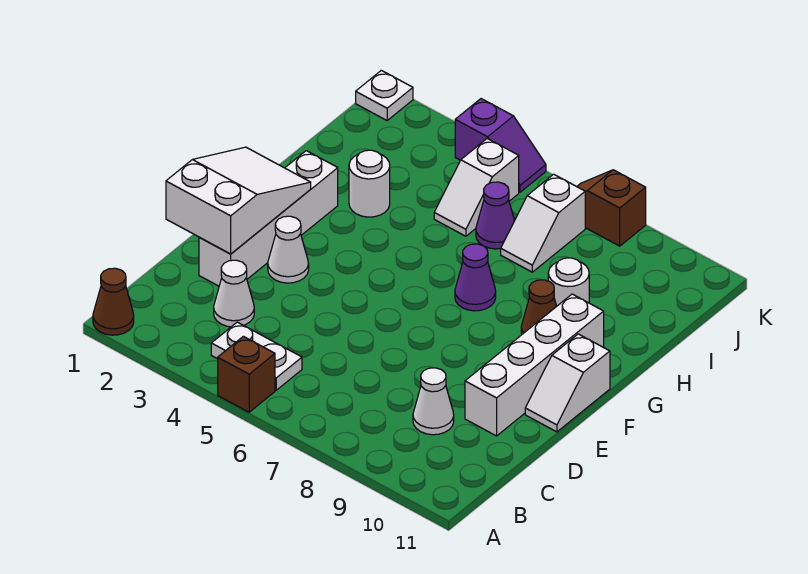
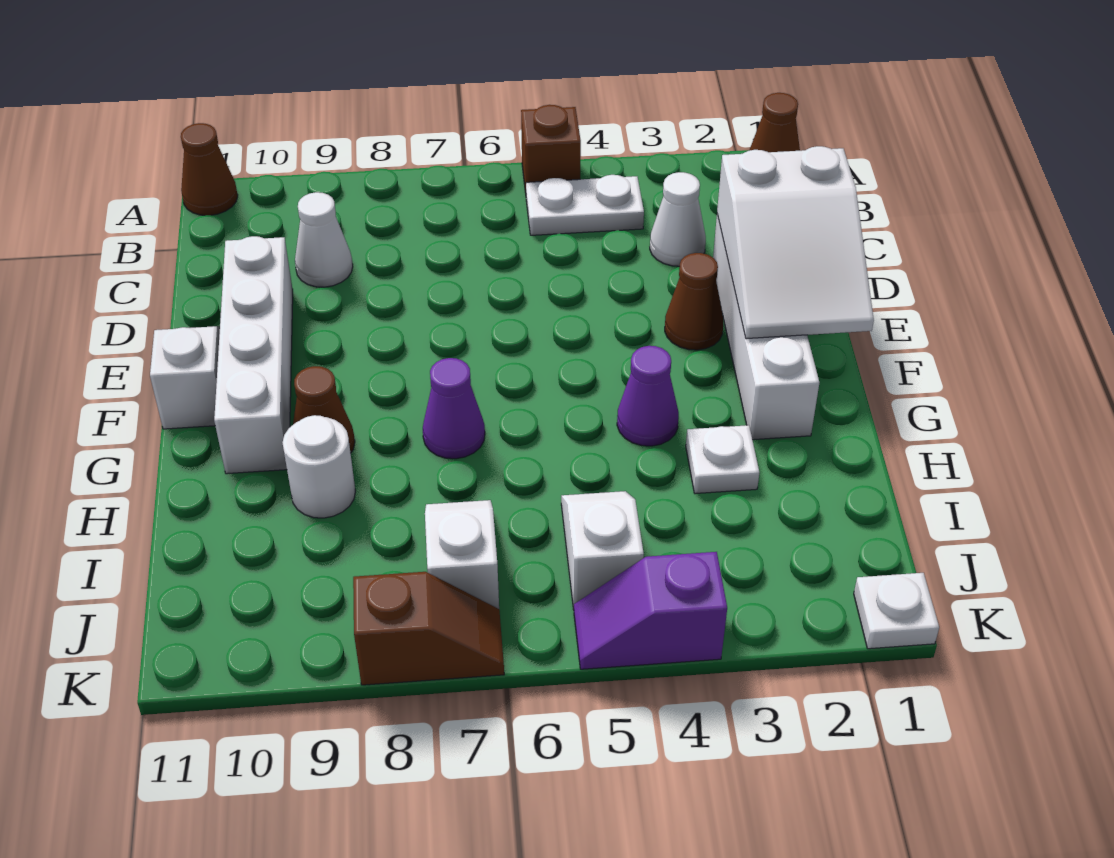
none -> brown cone A11 level 1
white cone E3 level 1 -> brown cone E3 level 1
white round brick H3 level 1 -> white plate H3 level 1
purple cone I6 level 1 -> purple cone G4 level 1

